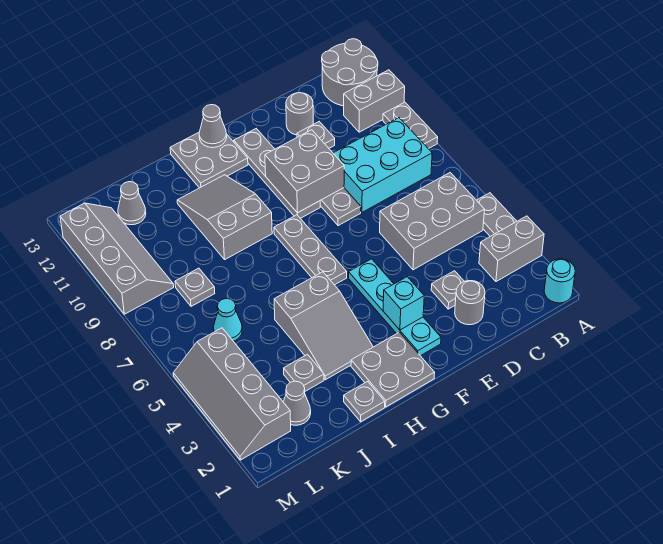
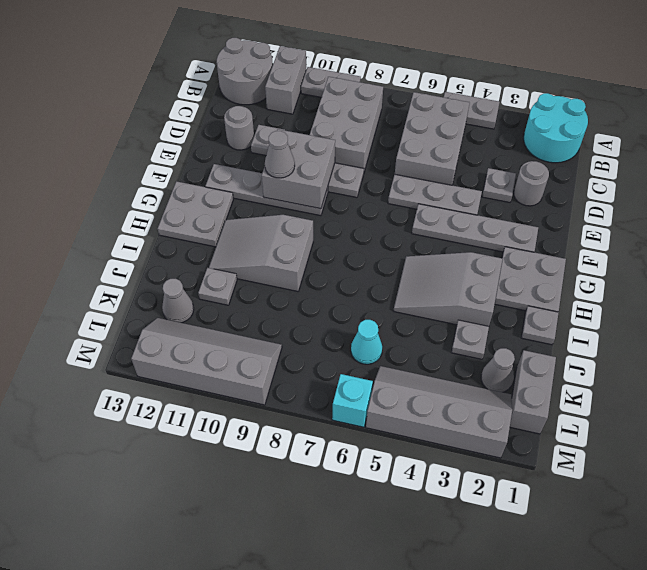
cyan round brick A1 level 1 -> cyan round brick A1:B2 level 1
grey brick A3:B3 level 1 -> grey brick K1:L1 level 1
cyan brick B8:D9 level 1 -> grey brick B8:D9 level 1
cyan plate F2:F5 level 1 -> grey plate F2:F5 level 1
cyan brick F3 level 2 -> cyan brick M6 level 1
grey plate G6:G8 level 1 -> grey plate E4:E6 level 1
grey cone G13 level 2 -> grey cone F10 level 3
grey slope H3:I5 level 1 top 5 -> grey slope H3:I5 level 1 top 3
grey plate K8 level 1 -> grey plate J11 level 1
grey slope L2:M5 level 1 top L -> grey slope L2:M5 level 1 top M

